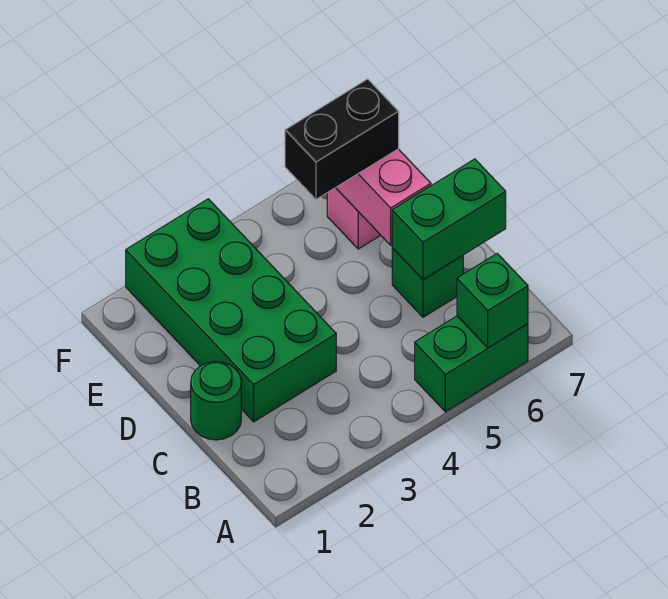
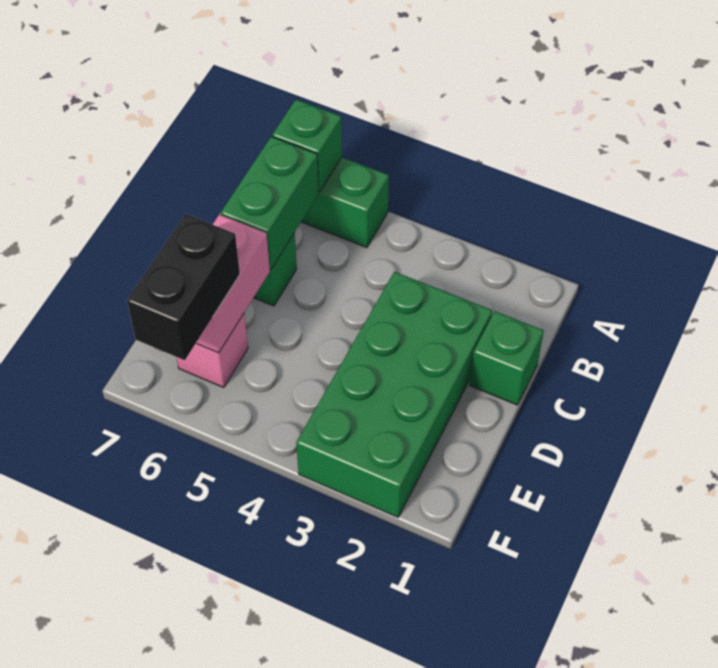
green round brick C1 level 1 -> green brick C1 level 1
green brick C6:C7 level 2 -> green brick B6:C6 level 2
black brick E5:E6 level 3 -> black brick E6:F6 level 3

